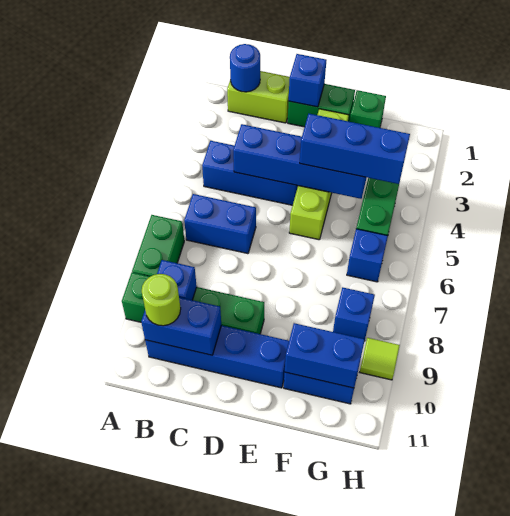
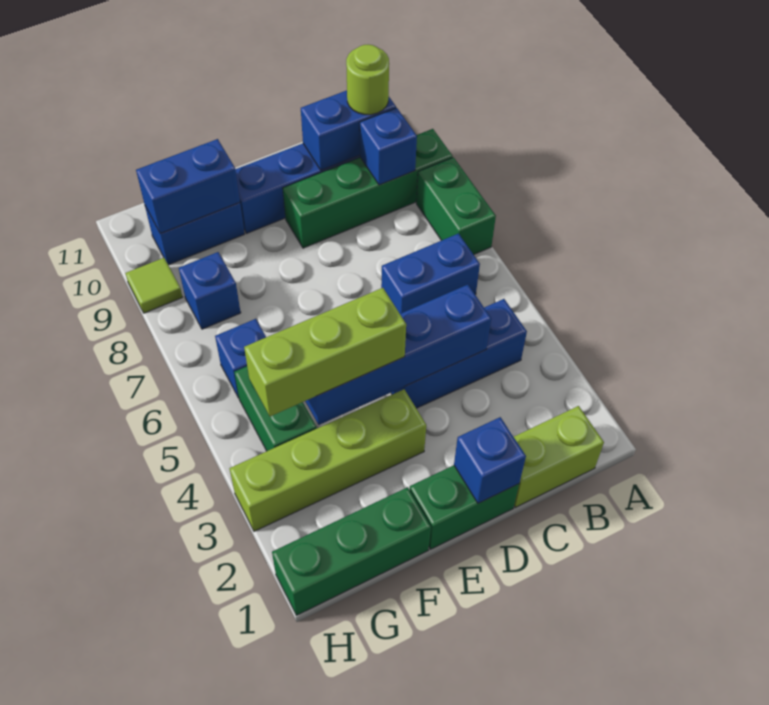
blue round brick B1 level 2 -> none
lime brick E2:E5 level 1 -> lime brick E3:H3 level 1
blue brick E4:G4 level 3 -> lime brick E4:G4 level 3
green brick F1 level 1 -> green brick F1:H1 level 1

